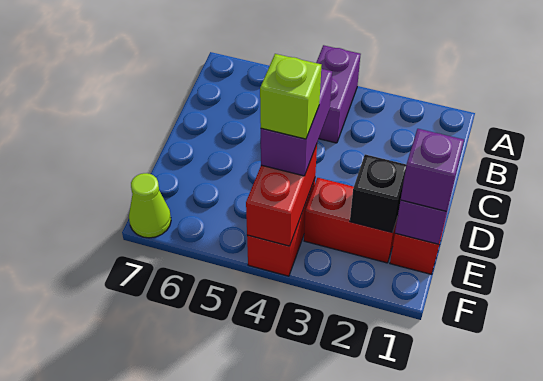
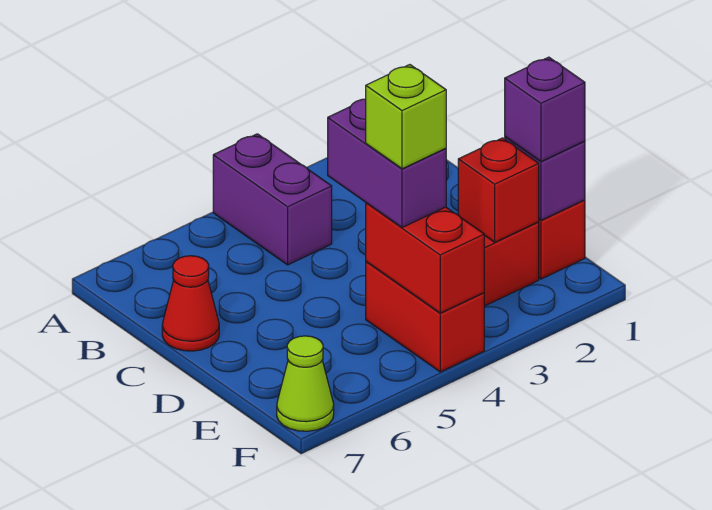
none -> red cone C7 level 1
black brick E2 level 2 -> red brick E2 level 2

